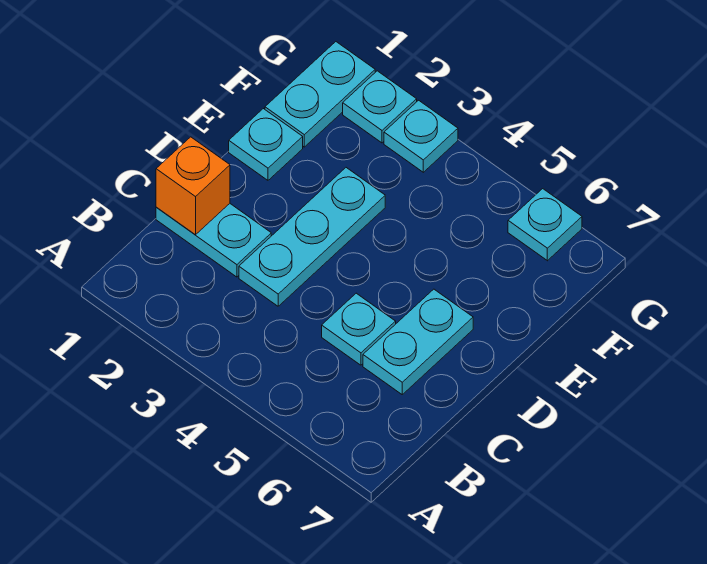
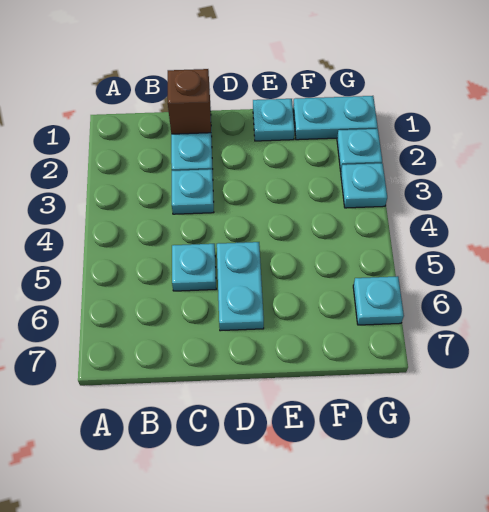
orange brick C1 level 2 -> brown brick C1 level 2
cyan plate C3:E3 level 1 -> cyan plate C3 level 1
cyan plate C6:D6 level 1 -> cyan plate D5:D6 level 1

